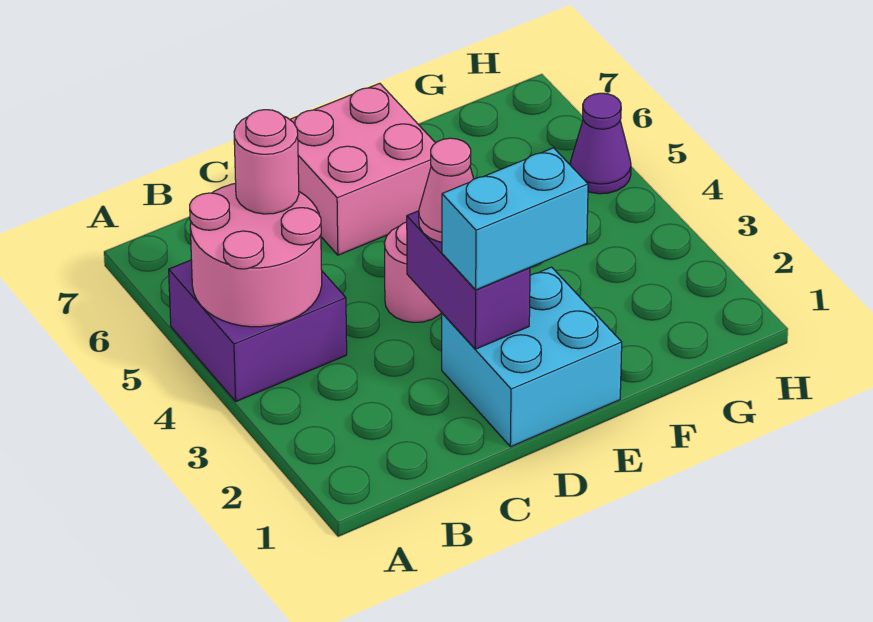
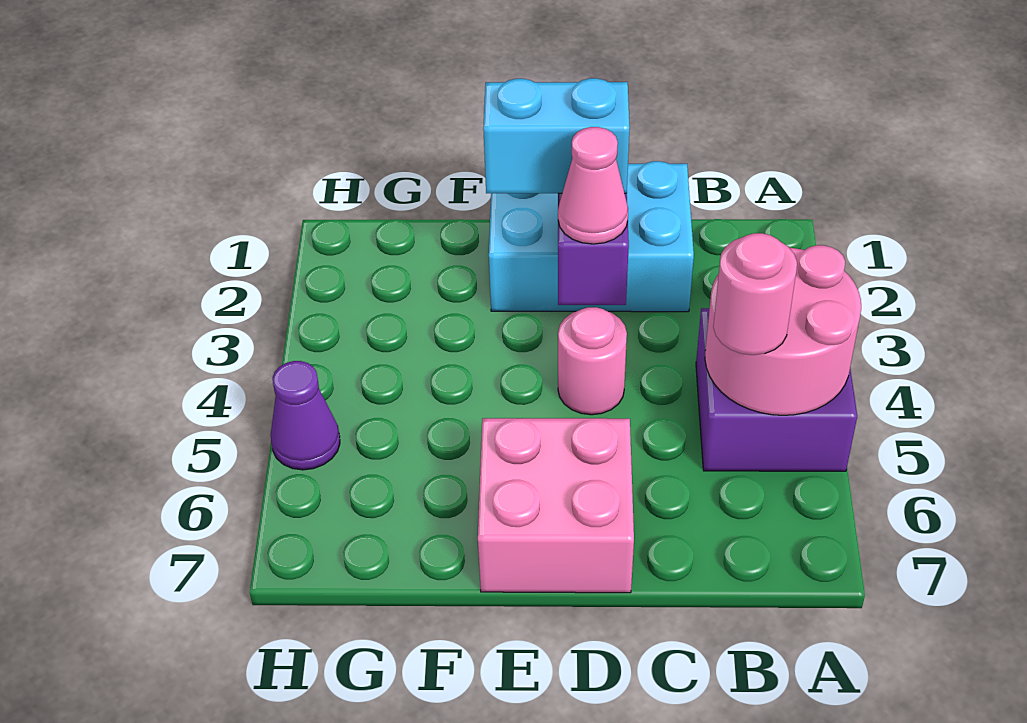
cyan brick D1:E2 level 1 -> cyan brick C1:E2 level 1

